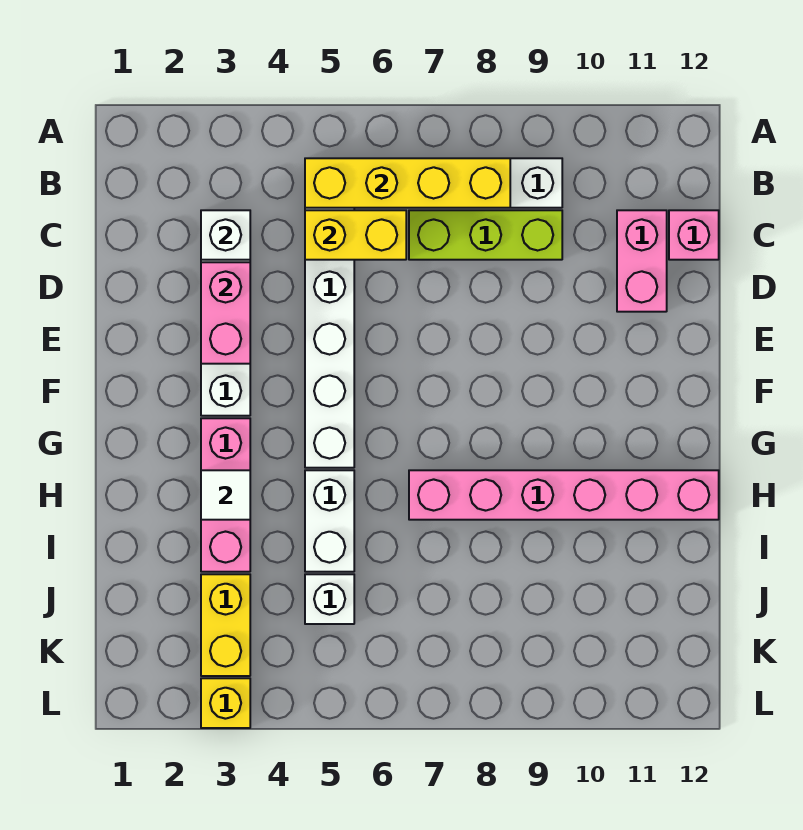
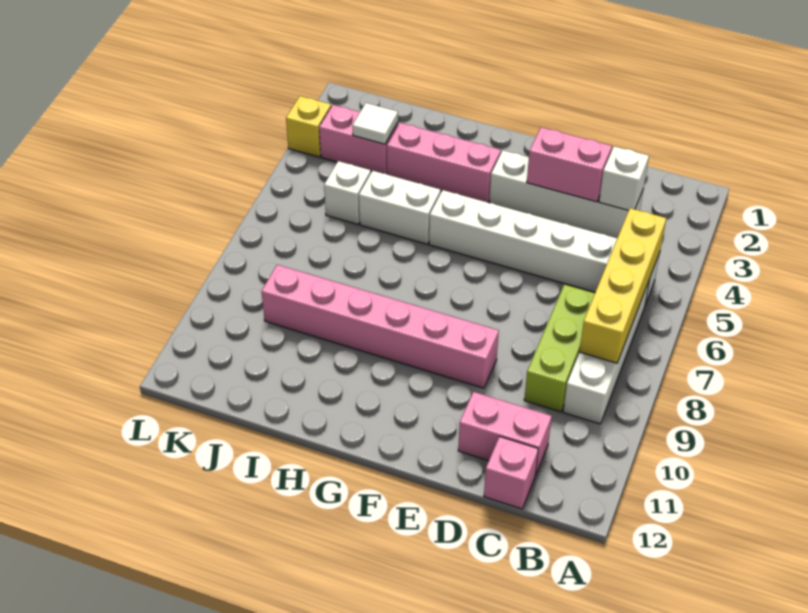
yellow brick C5:C6 level 2 -> none
white tile H3 level 2 -> white tile J3 level 2
pink brick H7:H12 level 1 -> pink brick E9:J9 level 1
yellow brick J3:K3 level 1 -> pink brick J3:K3 level 1

